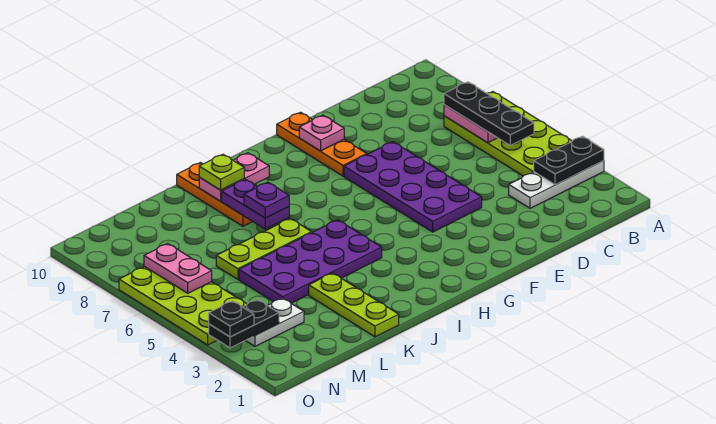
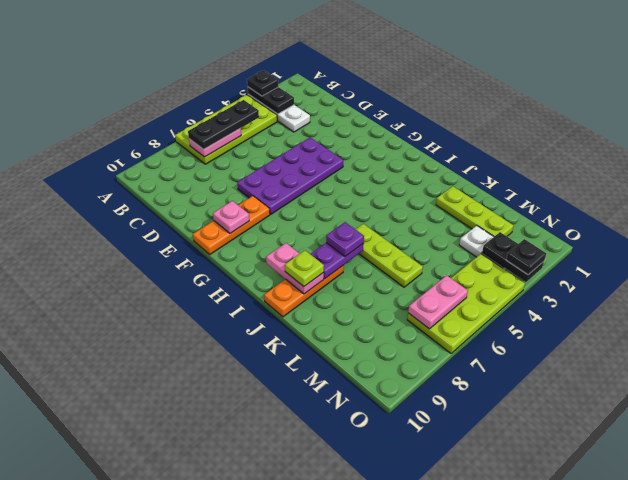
none -> black plate A3 level 3
purple plate I4:L5 level 1 -> none
lime plate K1:K3 level 1 -> lime plate K2:M2 level 1

